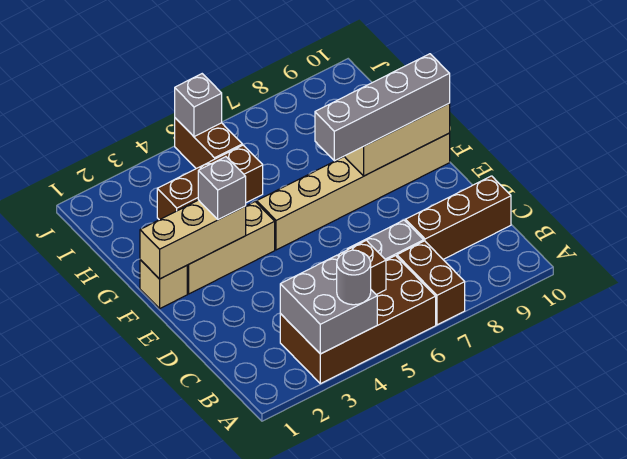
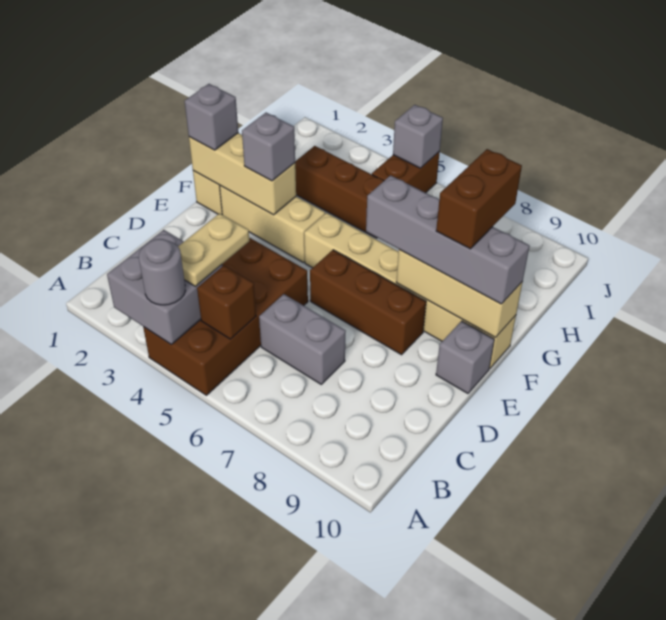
brown brick A3:B6 level 1 -> brown brick A4:D5 level 1
brown brick A7:B7 level 1 -> brown brick F9:G9 level 4
none -> tan plate B4:C4 level 3
brown brick C8:C10 level 1 -> brown brick E6:E8 level 1
none -> grey brick E10 level 1
none -> grey brick F1 level 3

